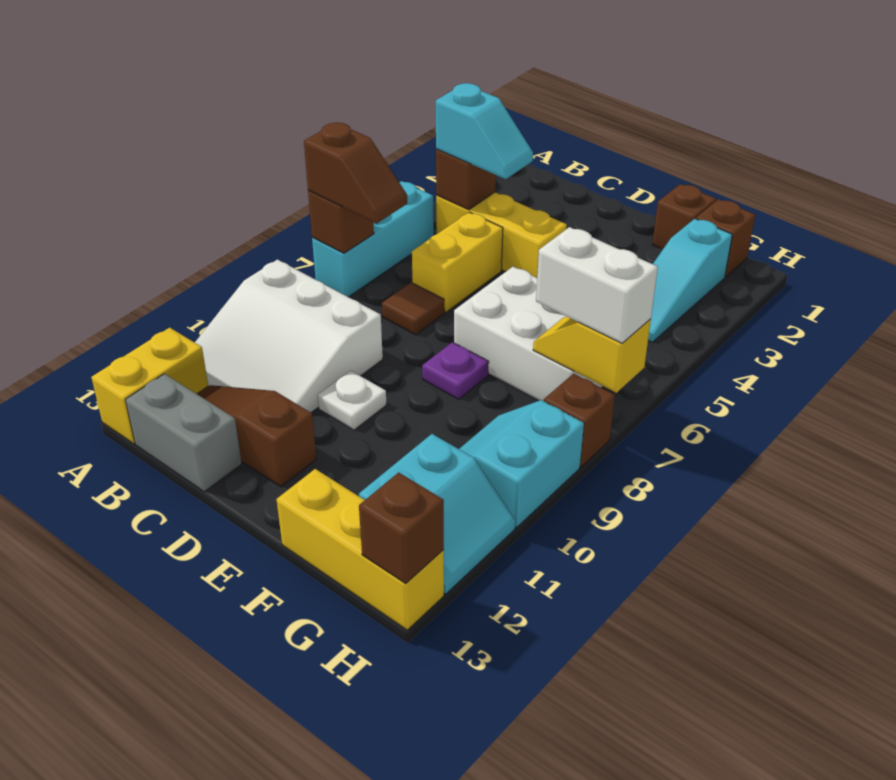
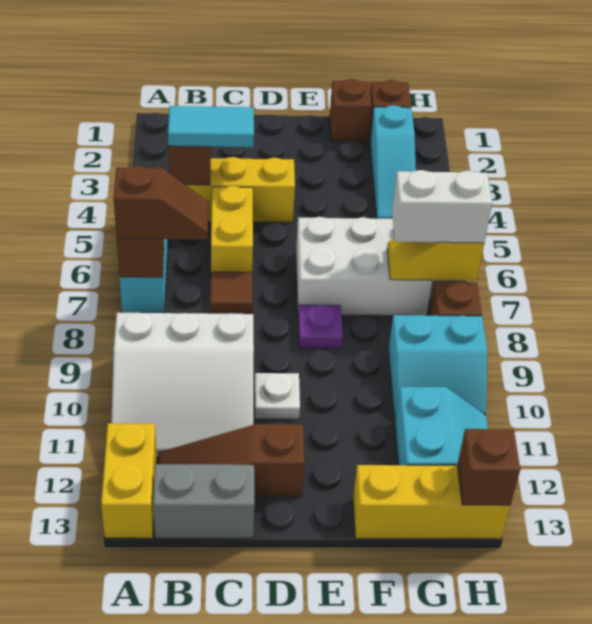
cyan slope B4:C4 level 3 top B -> cyan tile B4:C4 level 3
cyan slope G9:H10 level 1 top H -> cyan slope G9:H10 level 1 top 9

